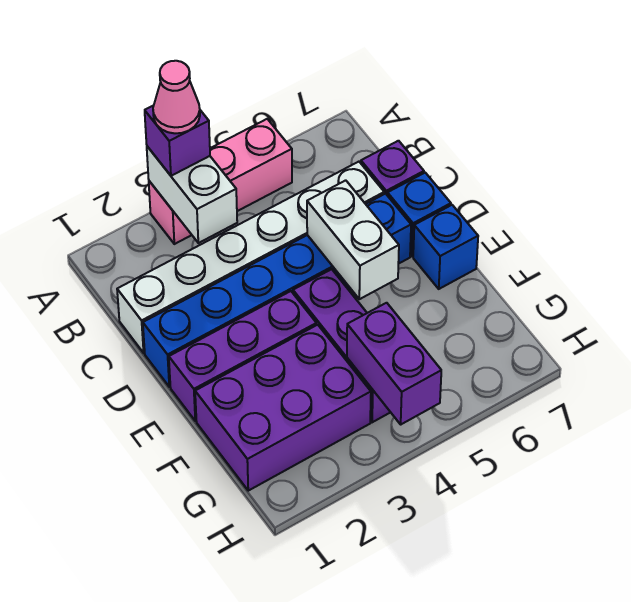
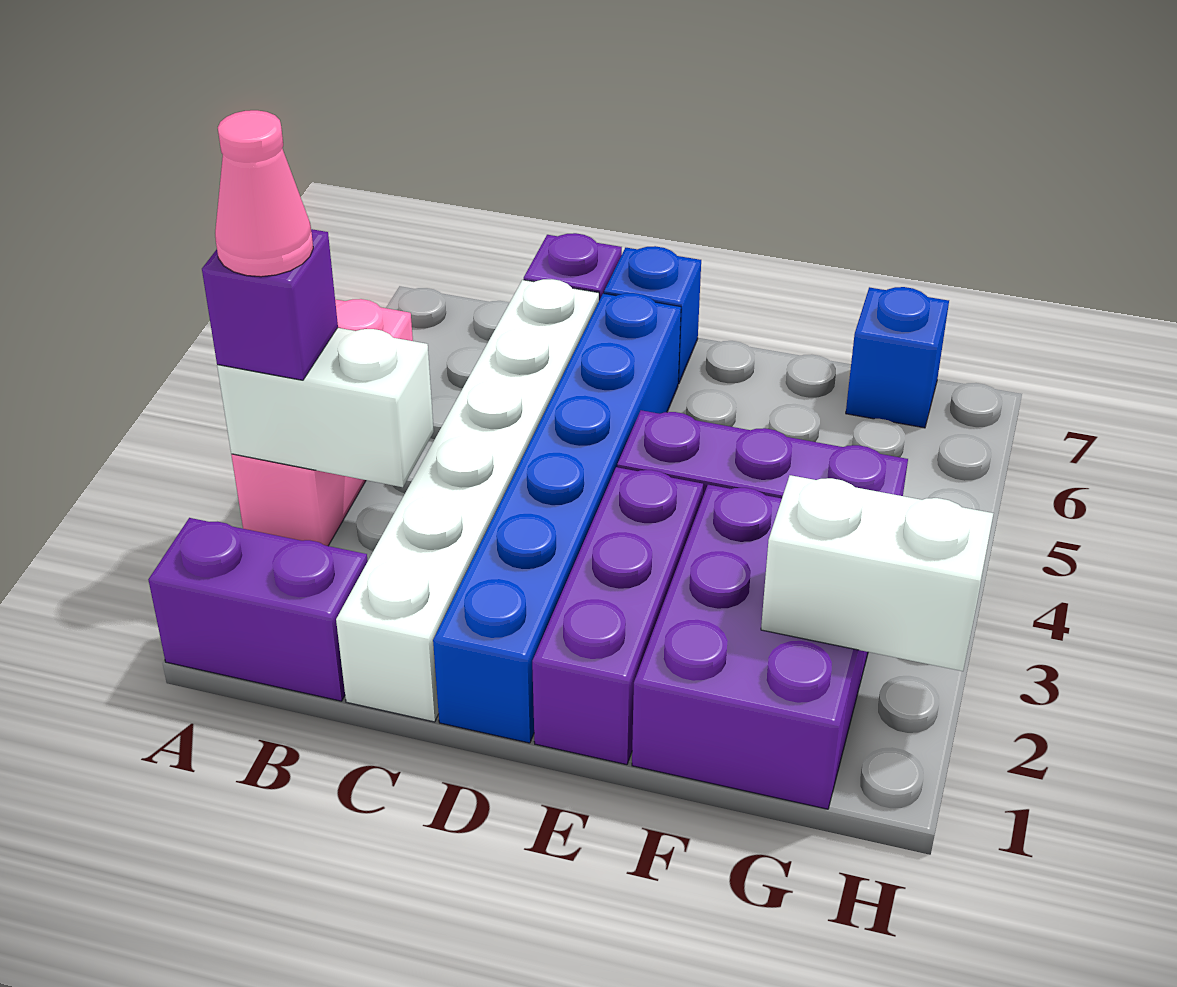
white brick D5:E5 level 2 -> white brick G2:H2 level 2
blue brick E7 level 1 -> blue brick G7 level 1
purple brick G4:H4 level 2 -> purple brick A1:B1 level 1

